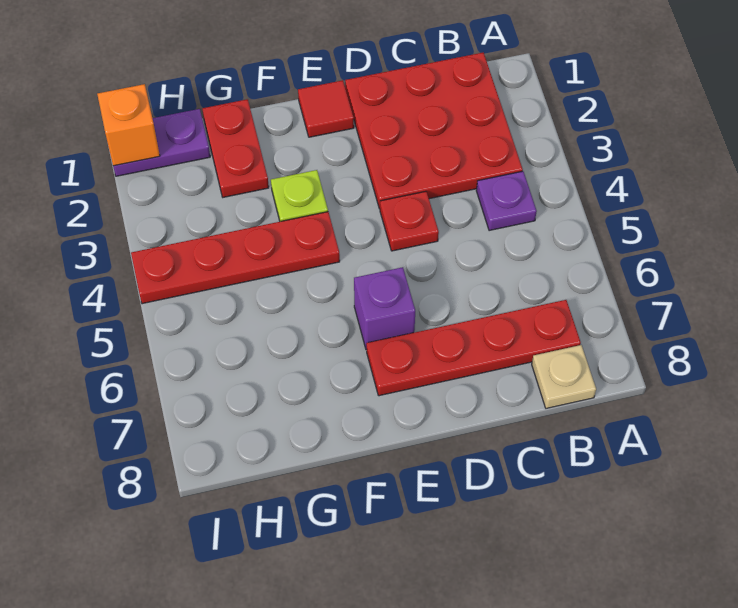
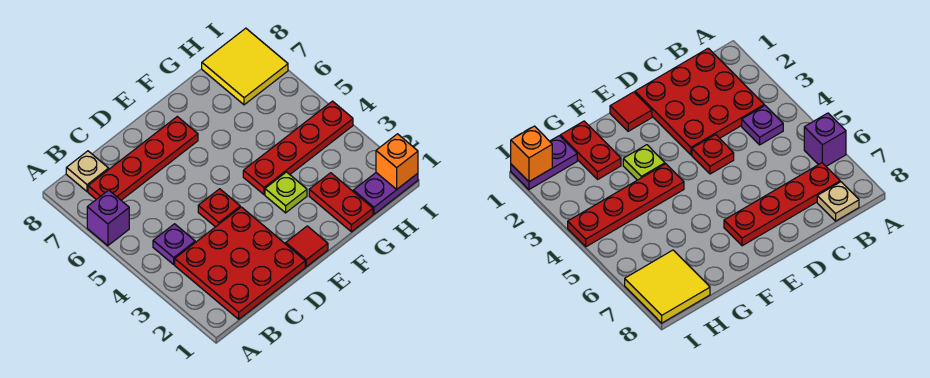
purple brick E6 level 1 -> purple brick A6 level 1
none -> yellow tile H7:I8 level 1

